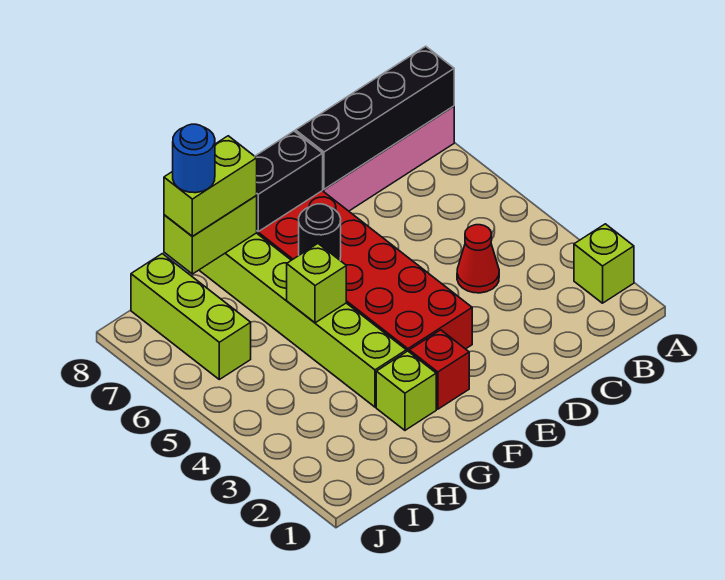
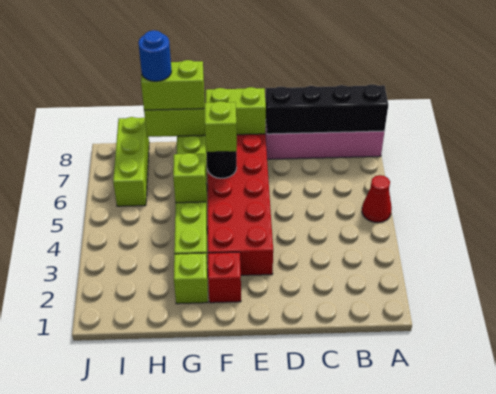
lime brick A2 level 1 -> lime brick F6 level 3
red cone C4 level 1 -> red cone A5 level 1
black brick E8:F8 level 2 -> lime brick E8:F8 level 2

